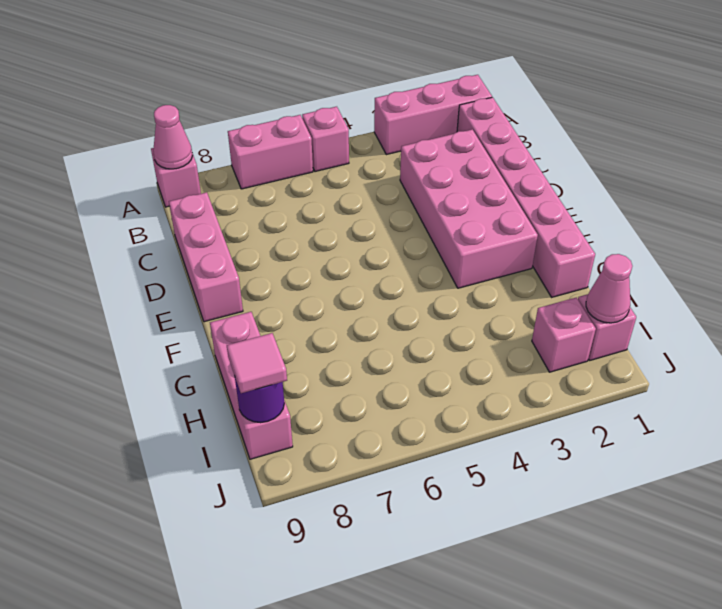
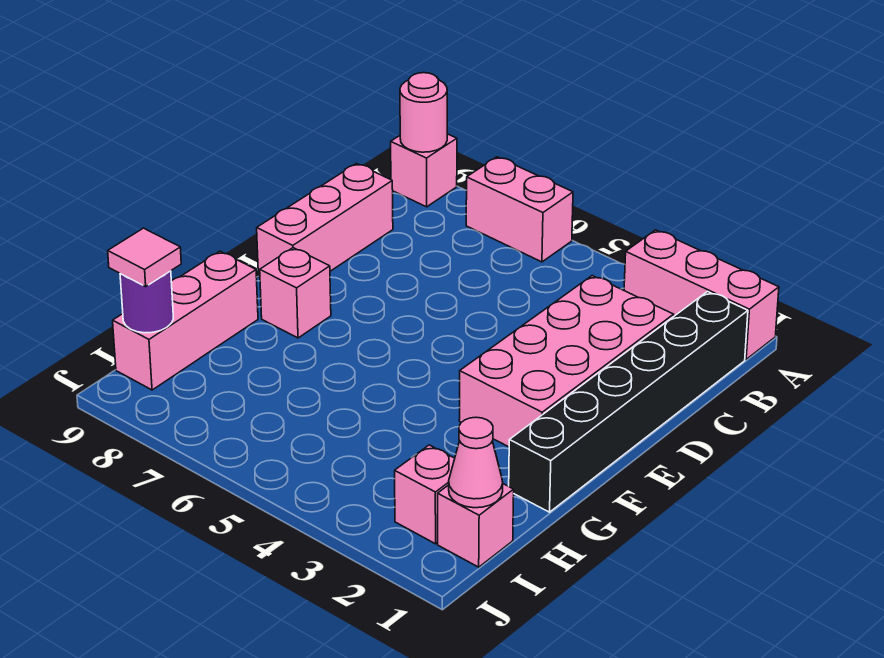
pink brick A5 level 1 -> pink brick F8 level 1
pink cone A9 level 2 -> pink round brick A9 level 2
pink brick B1:G1 level 1 -> black brick B1:G1 level 1

